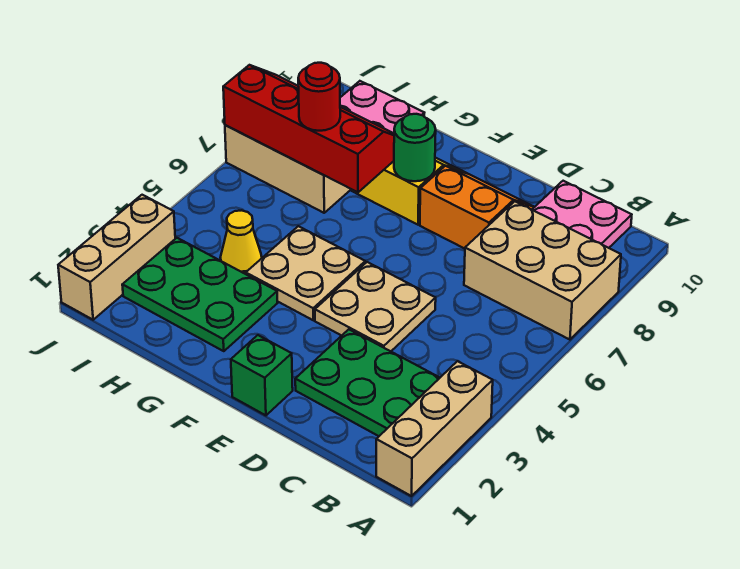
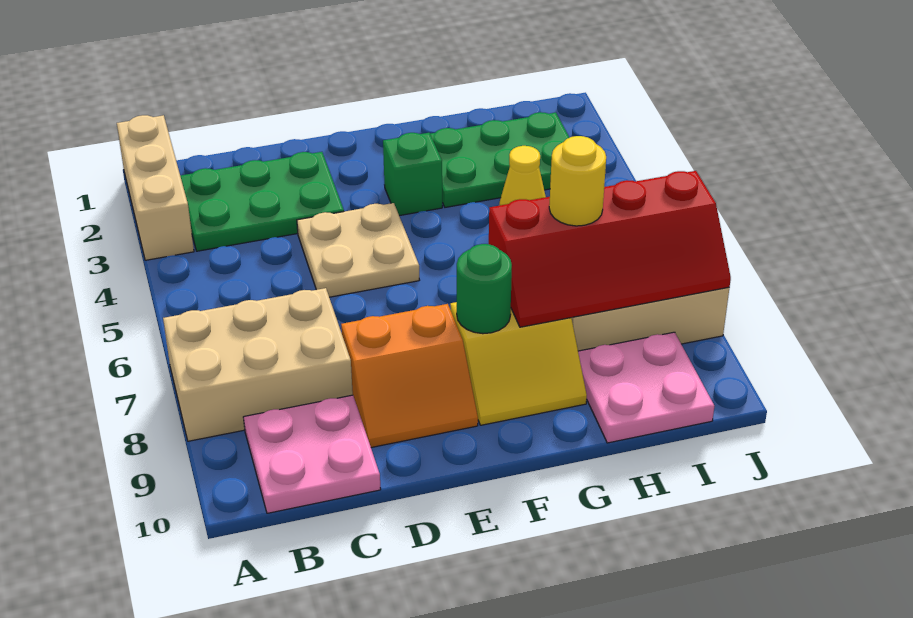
green brick E1 level 1 -> green brick F3 level 1
tan plate F4:G5 level 1 -> none
red round brick H7 level 3 -> yellow round brick H7 level 3
tan brick J1:J3 level 1 -> none

